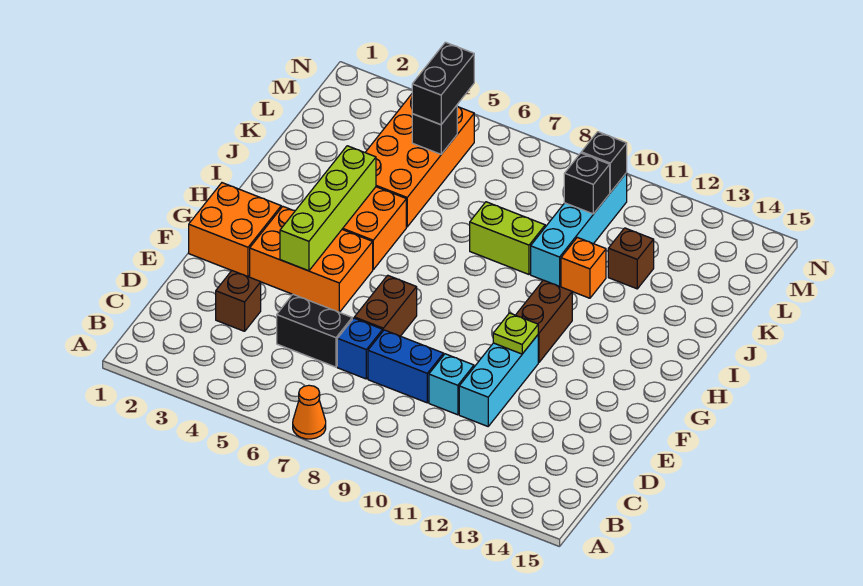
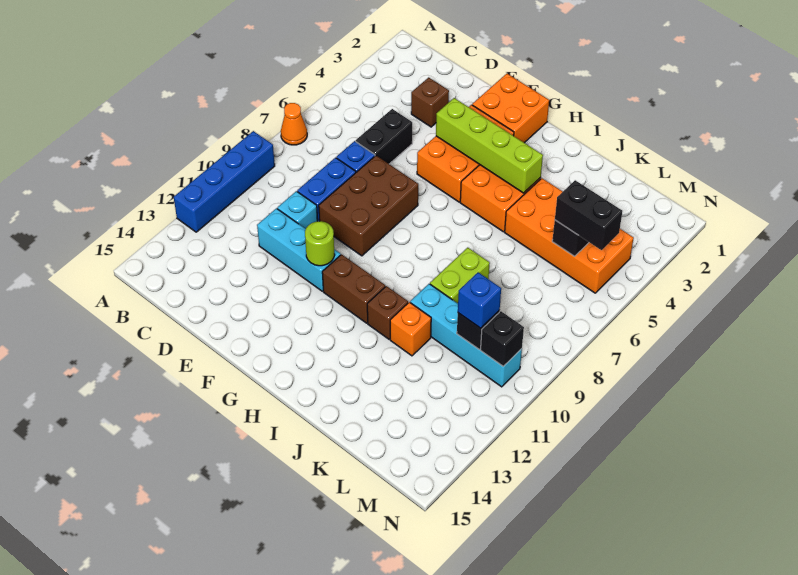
none -> blue brick A9:A12 level 1
brown brick E7:F7 level 1 -> brown brick E7:F9 level 1
lime plate F11 level 2 -> lime round brick F11 level 2
brown brick K12 level 1 -> brown brick I11 level 1
none -> blue brick L10 level 3

